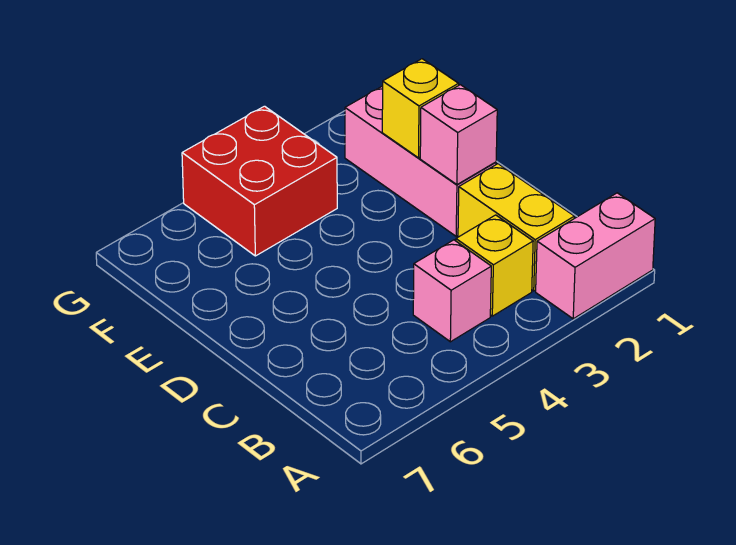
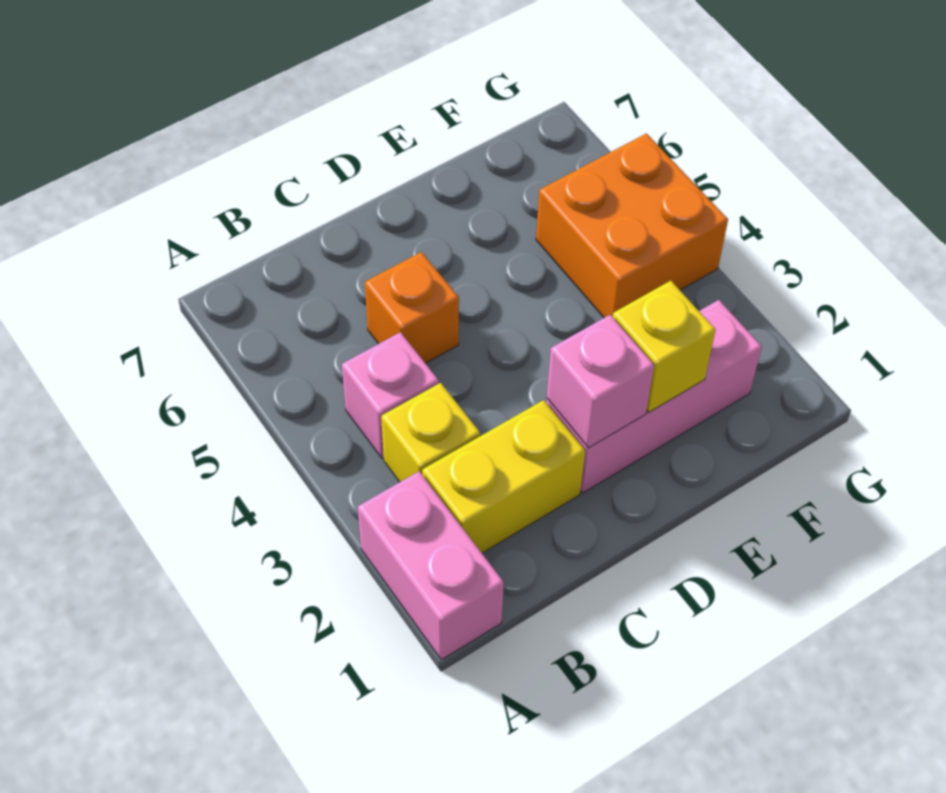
none -> orange brick C5 level 1
red brick F4:G5 level 1 -> orange brick F4:G5 level 1

